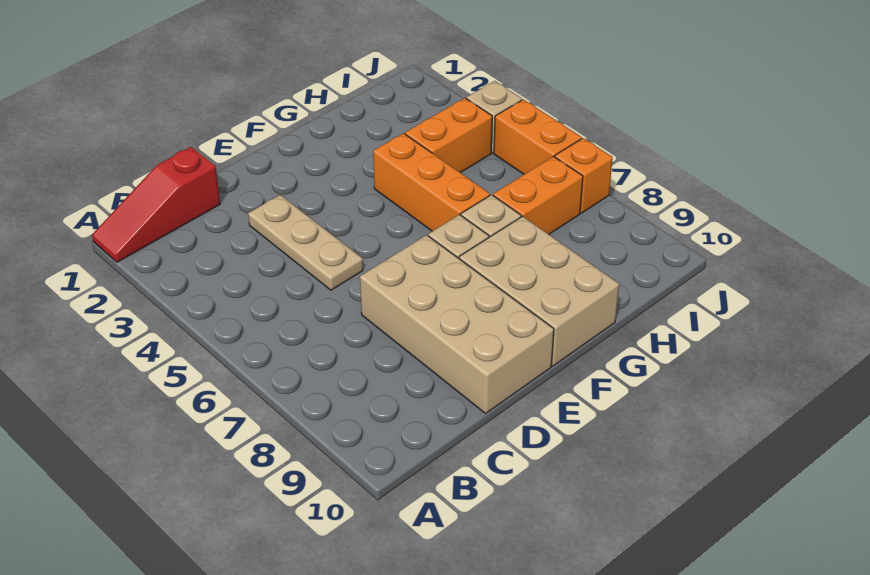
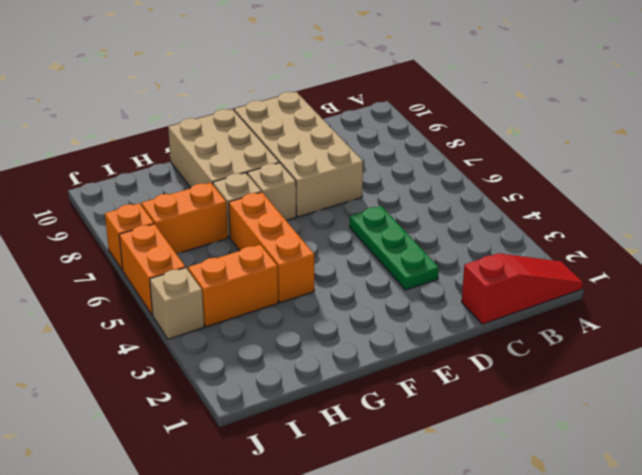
tan plate D3:D5 level 1 -> green plate D3:D5 level 1

